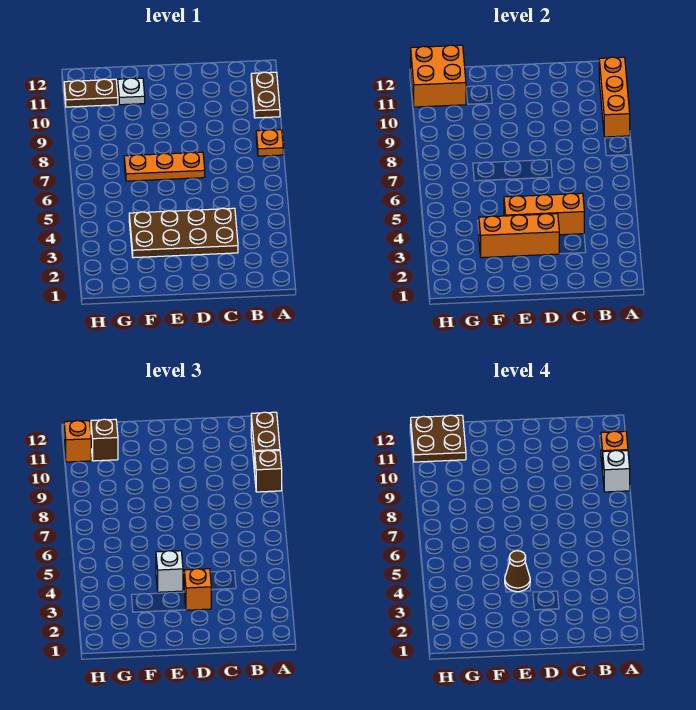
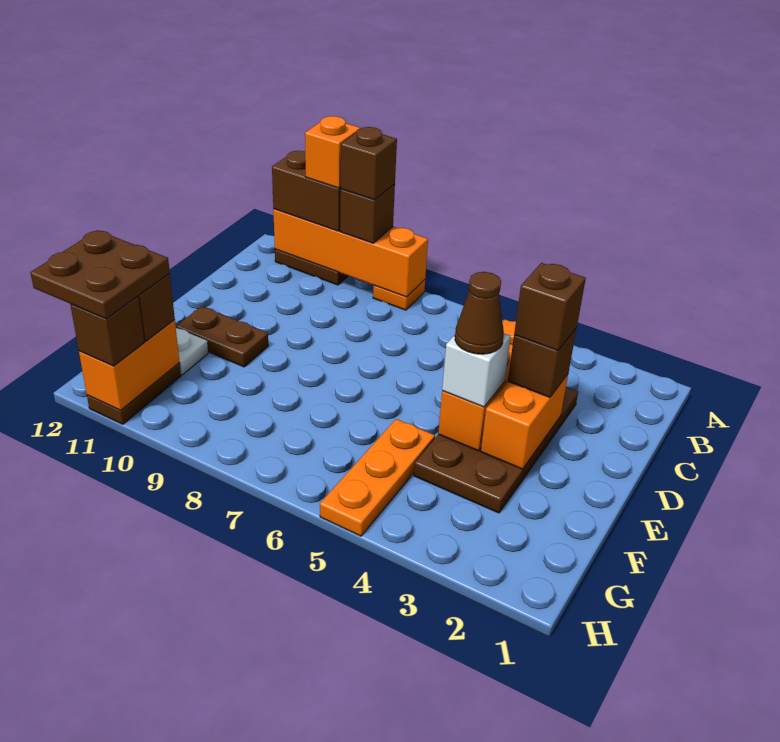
orange brick A9:A11 level 2 -> orange brick A8:A11 level 2
white brick A9 level 4 -> brown brick A9 level 4
orange brick D3:F3 level 2 -> orange brick D3:E3 level 2
orange brick D3 level 3 -> brown brick D3 level 3
none -> brown brick D3 level 4
orange plate D7:F7 level 1 -> orange plate F5:H5 level 1
none -> brown plate E10:E11 level 1
orange brick G11:H12 level 2 -> orange brick G11:H11 level 2
orange brick H11 level 3 -> brown brick H11 level 3

